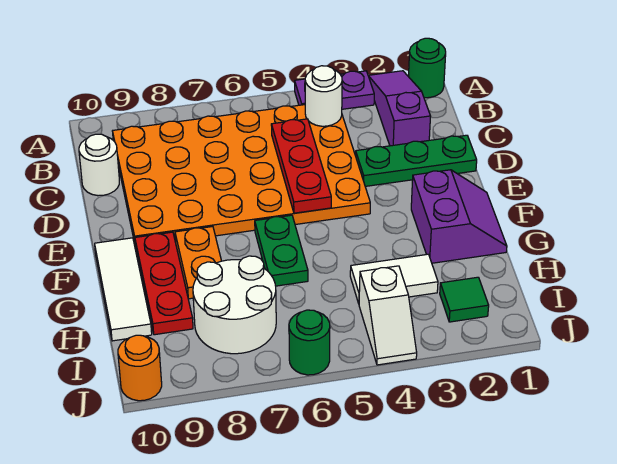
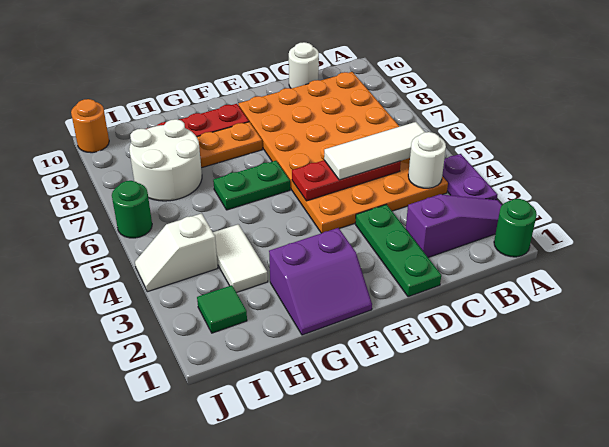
white tile F10:H10 level 1 -> white tile B5:D5 level 3

